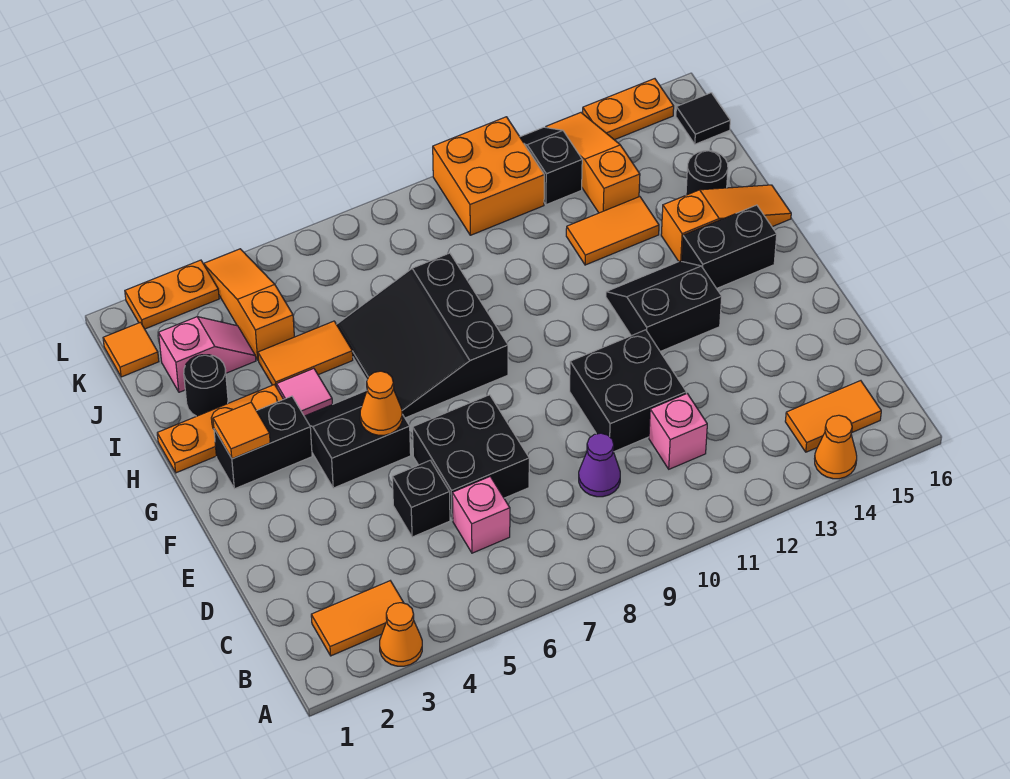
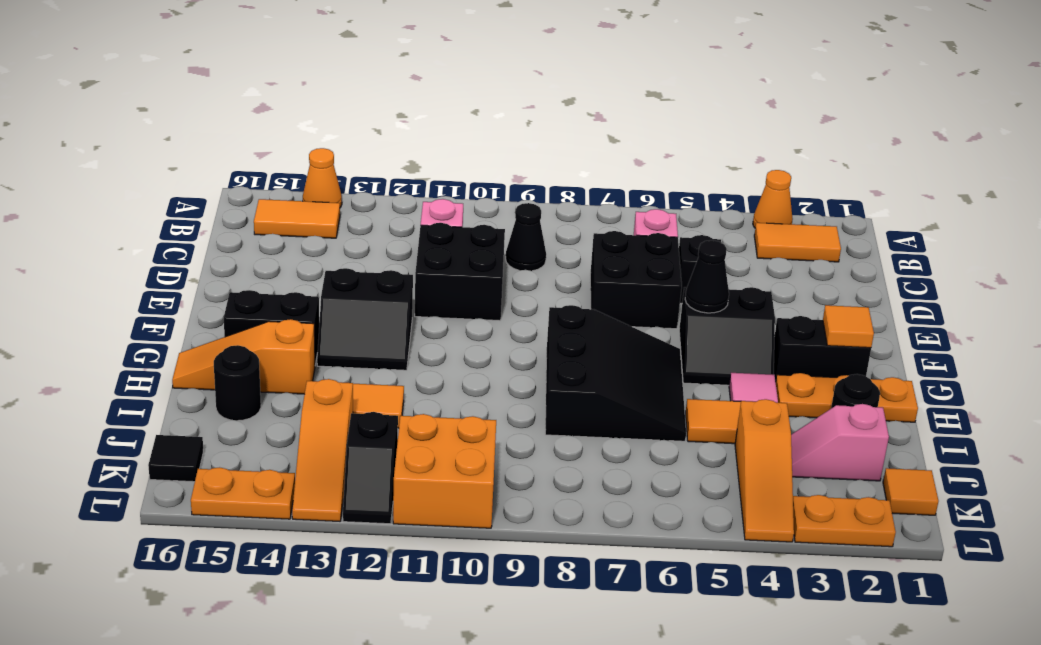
purple cone C9 level 1 -> black cone C9 level 1
orange cone F5 level 2 -> black cone F5 level 2

